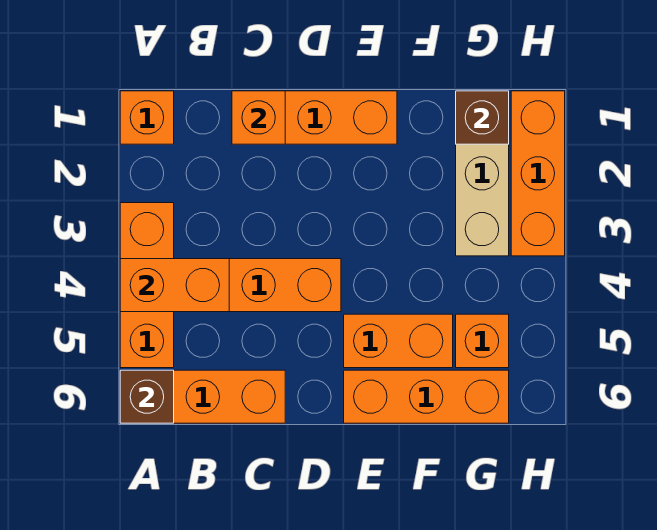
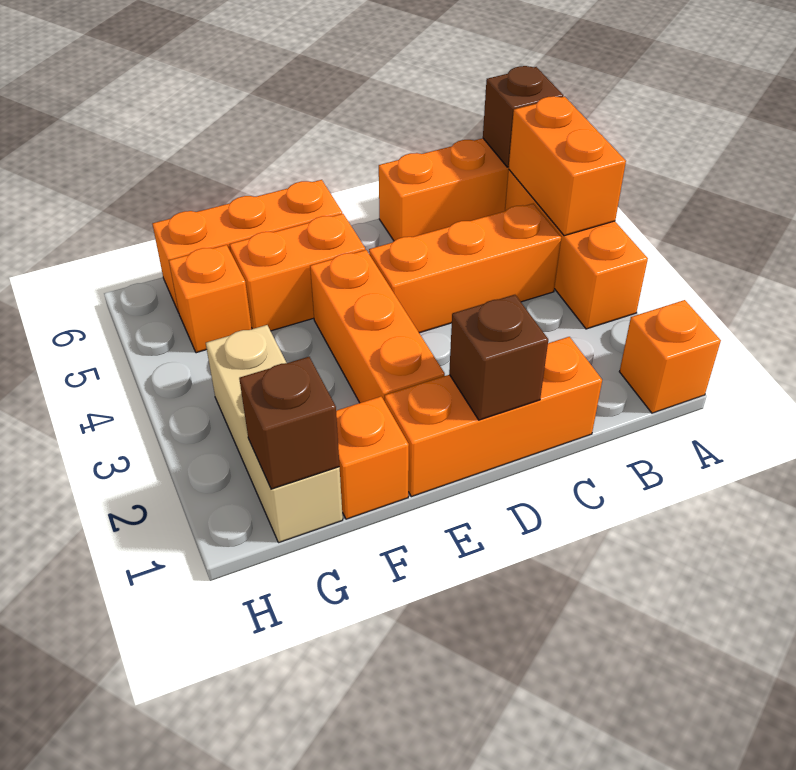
orange brick A4:B4 level 2 -> orange brick A4:A5 level 2
orange brick C1 level 2 -> orange brick F1 level 1
none -> brown brick D1 level 2
orange brick H1:H3 level 1 -> orange brick E2:E4 level 1

